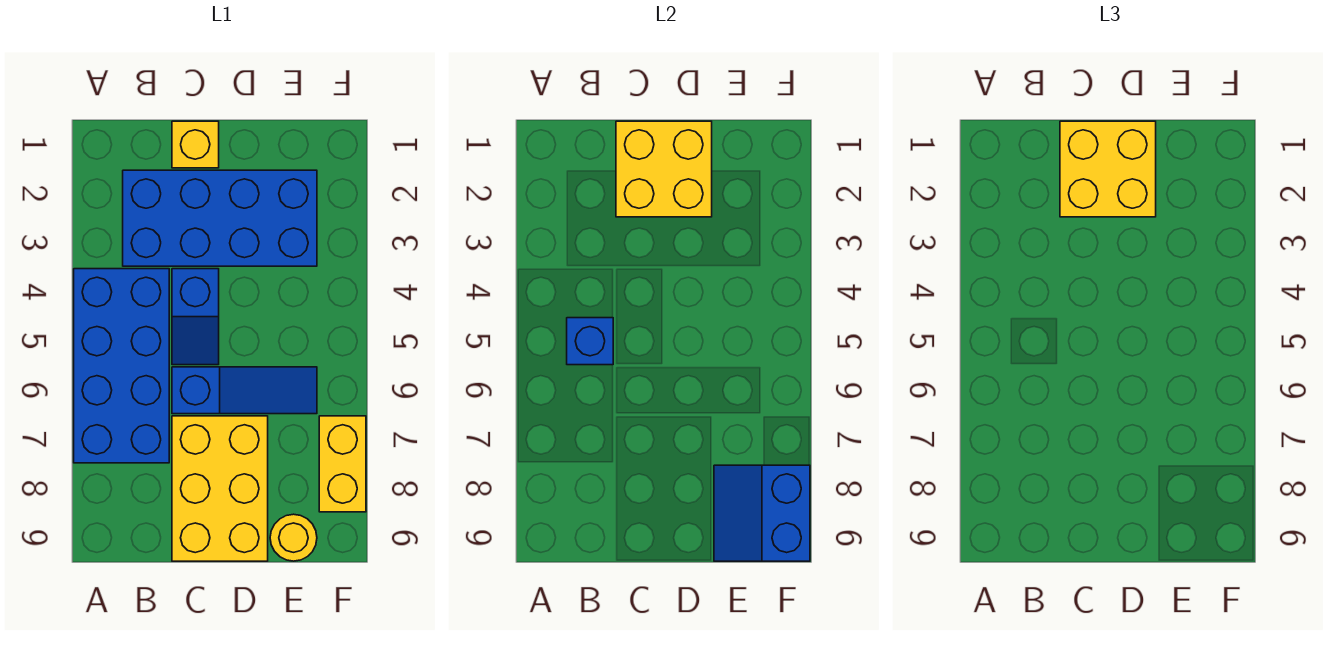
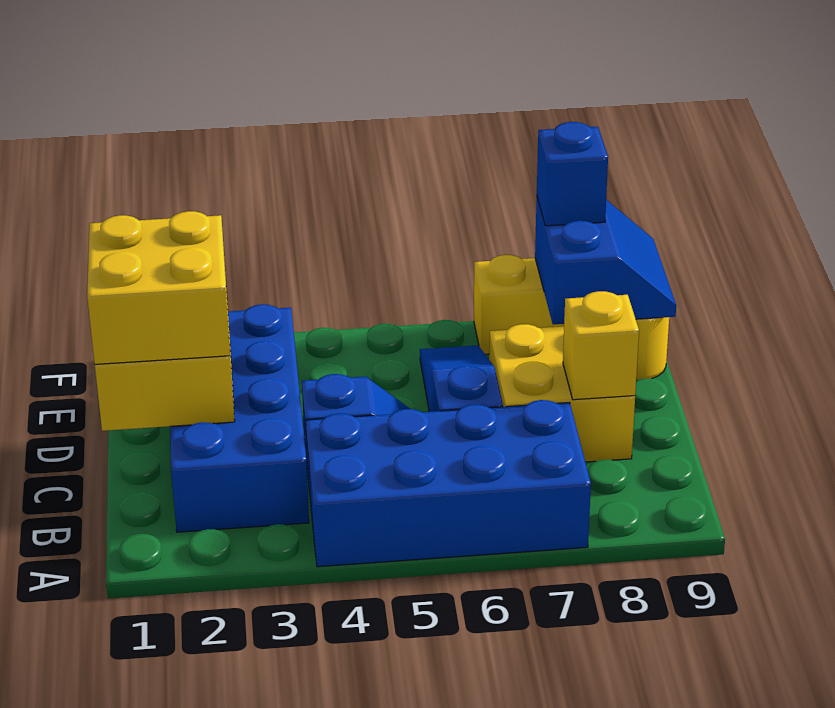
blue brick B5 level 2 -> blue brick F8 level 3
yellow brick C1 level 1 -> yellow brick C8 level 2
yellow brick C7:D9 level 1 -> yellow brick C7:D8 level 1
blue slope E8:F9 level 2 top F -> blue slope E8:F9 level 2 top 8

